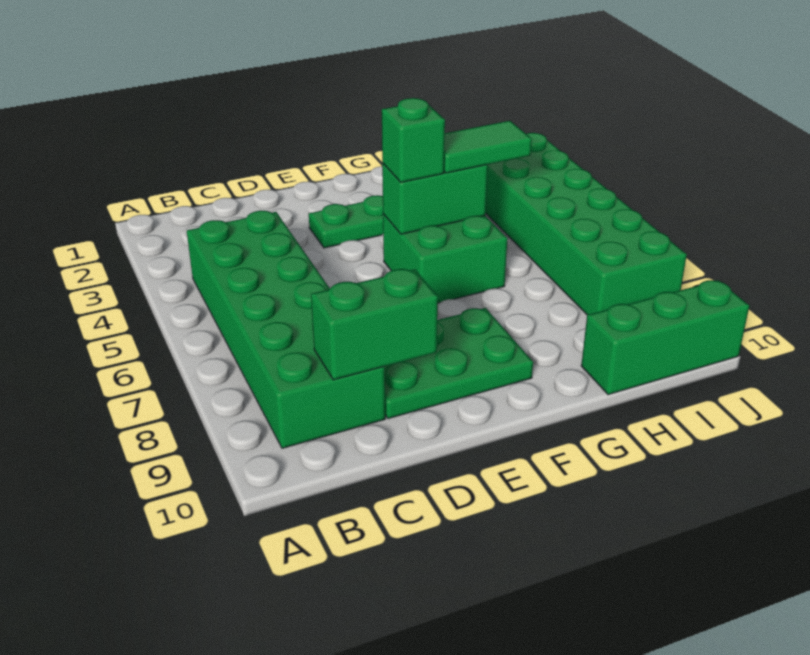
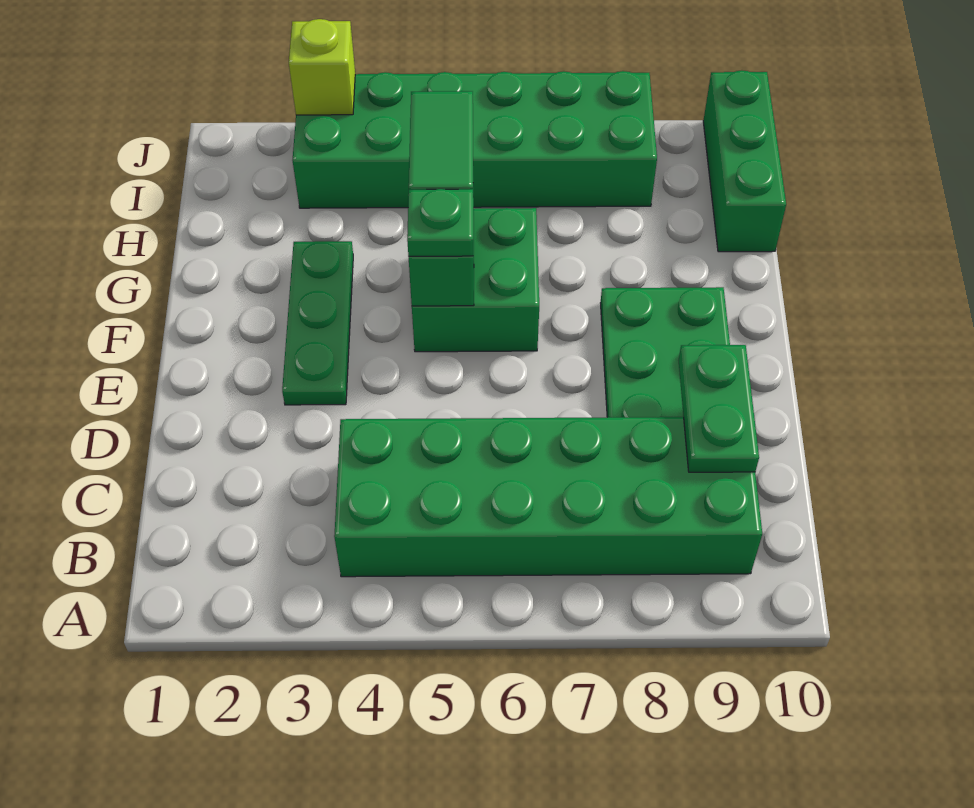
green brick C9:D9 level 2 -> green plate C9:D9 level 2
green brick F5 level 3 -> green plate F5 level 3
none -> lime brick J3 level 2

